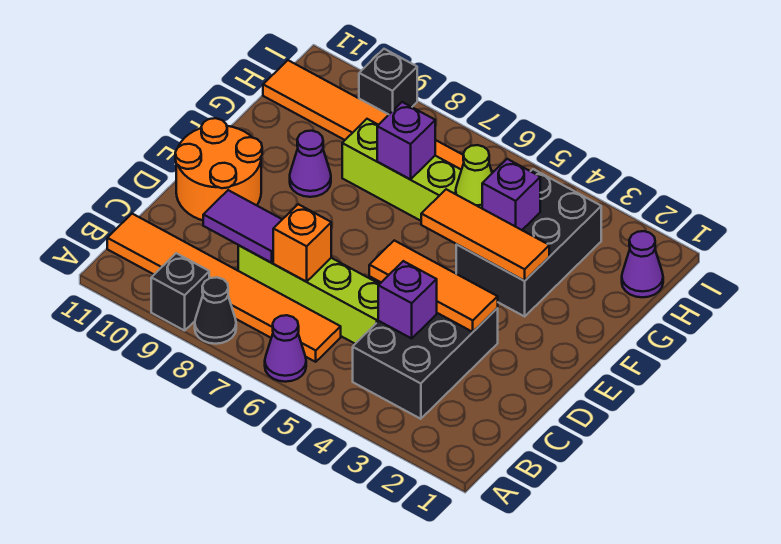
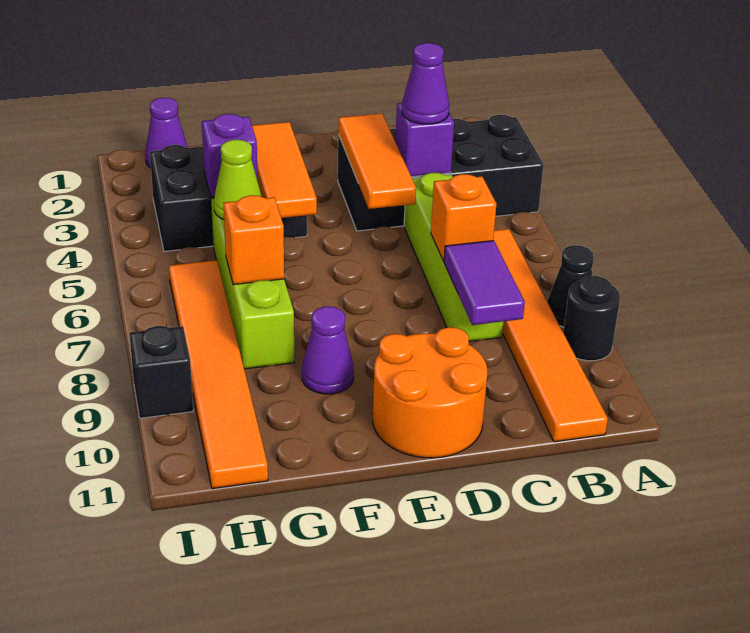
purple cone A6 level 1 -> purple cone C4 level 3
black brick A9 level 1 -> black round brick A9 level 1
black brick B3:D4 level 1 -> black brick A3:D4 level 1
purple brick G7 level 2 -> orange brick G7 level 2

